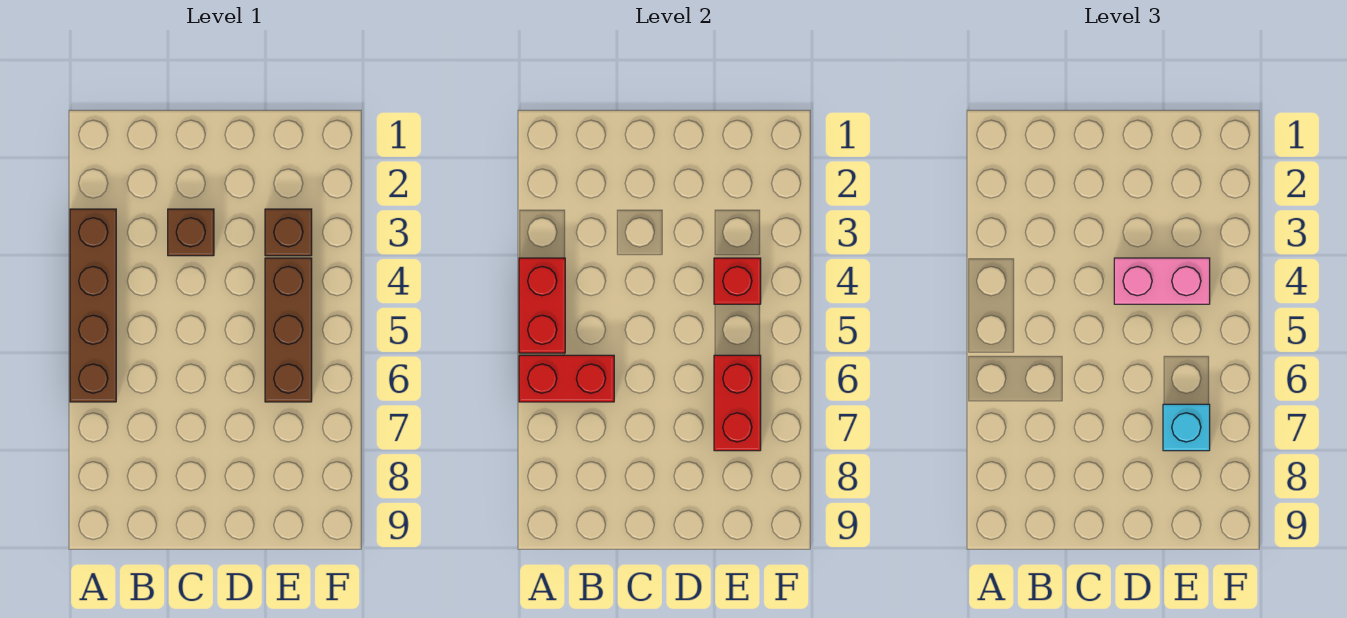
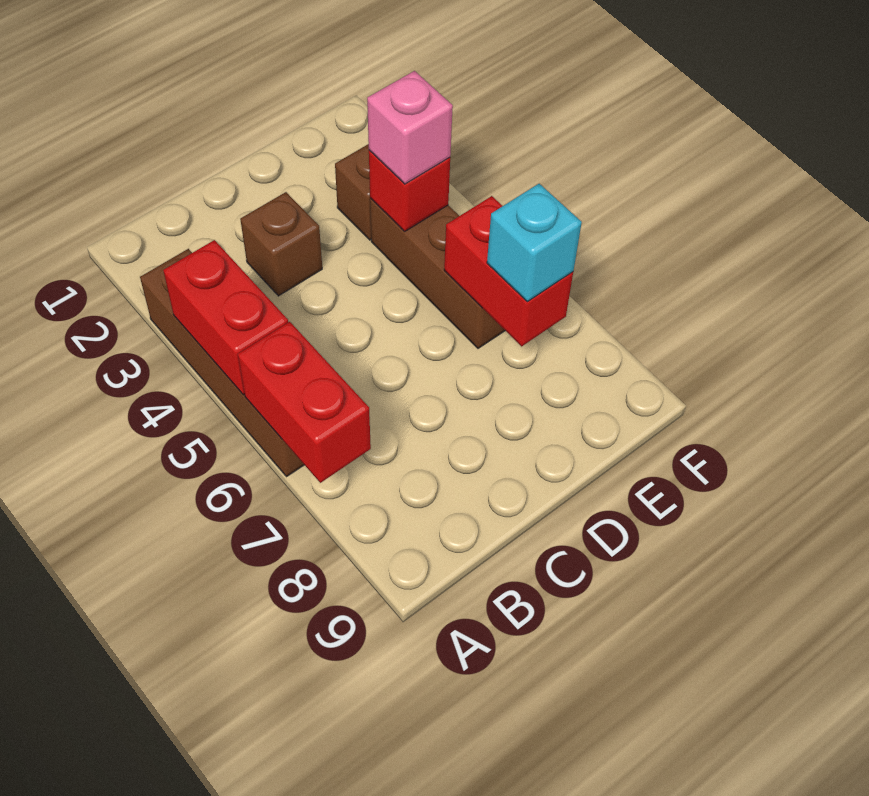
red brick A6:B6 level 2 -> red brick A6:A7 level 2
pink brick D4:E4 level 3 -> pink brick E4 level 3

